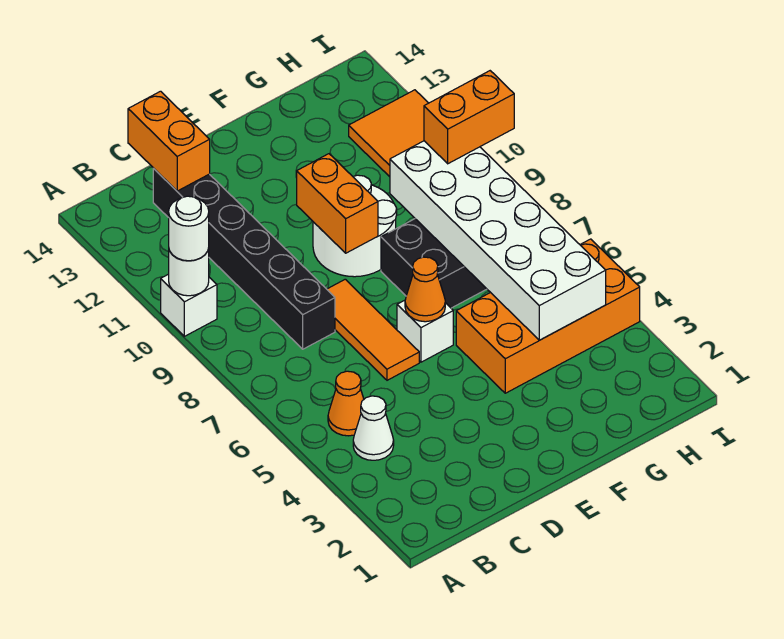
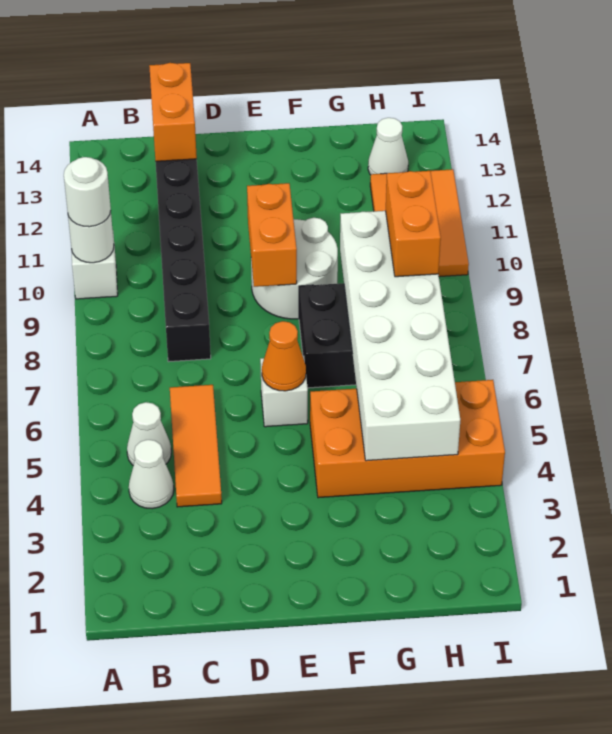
orange cone B5 level 1 -> white cone B5 level 1
orange tile D6:D8 level 1 -> orange tile C4:C6 level 1
orange brick H9:I9 level 3 -> orange brick H8:H9 level 3
none -> white cone H13 level 1

